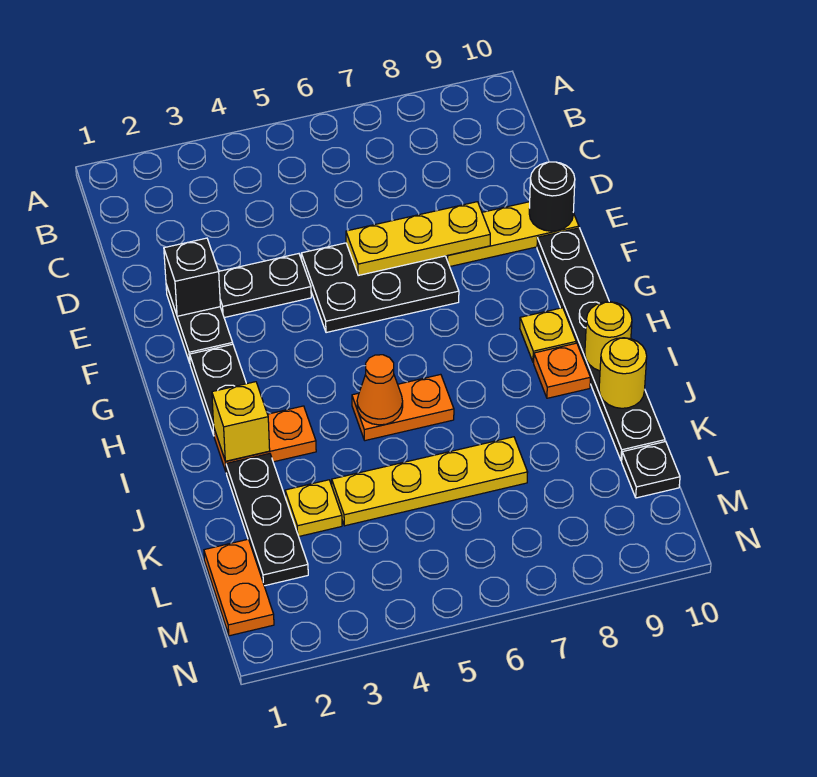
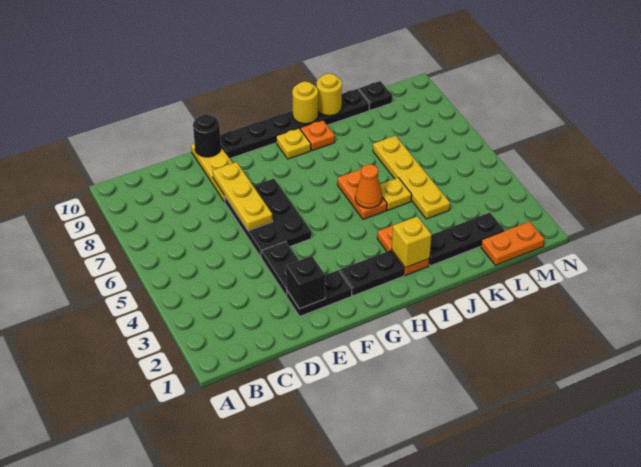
yellow plate K3 level 1 -> yellow plate J5 level 1

